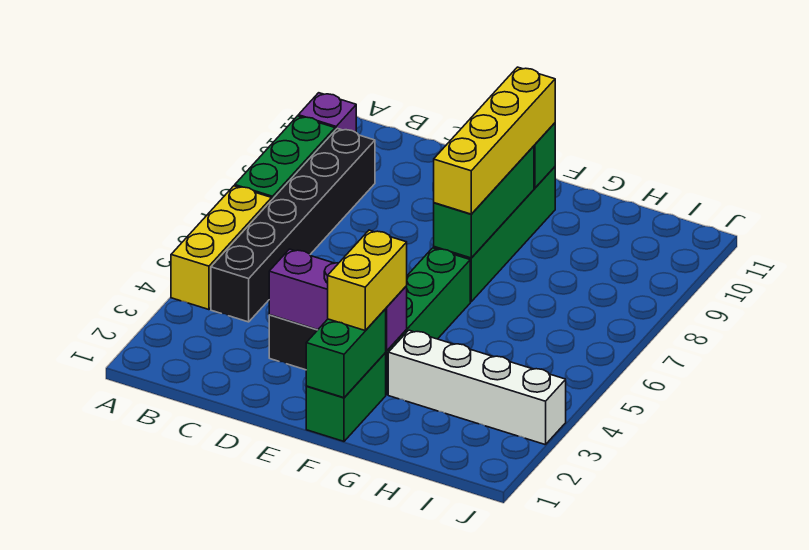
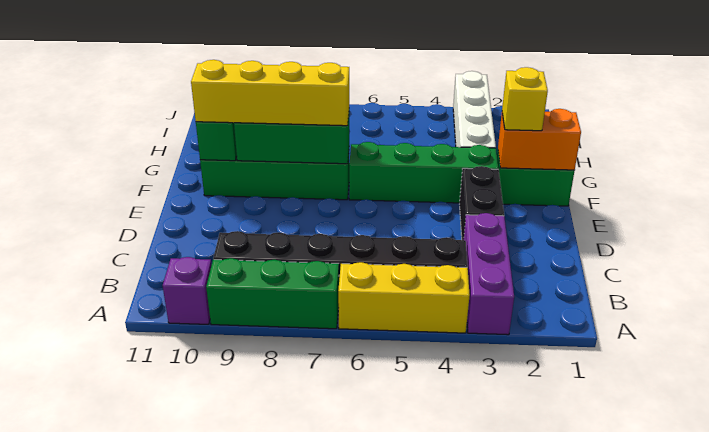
purple brick D3:F3 level 2 -> purple brick A3:C3 level 1
green brick F1:F2 level 2 -> orange brick F1:F2 level 2
yellow brick F2:F3 level 3 -> yellow brick F2 level 3

